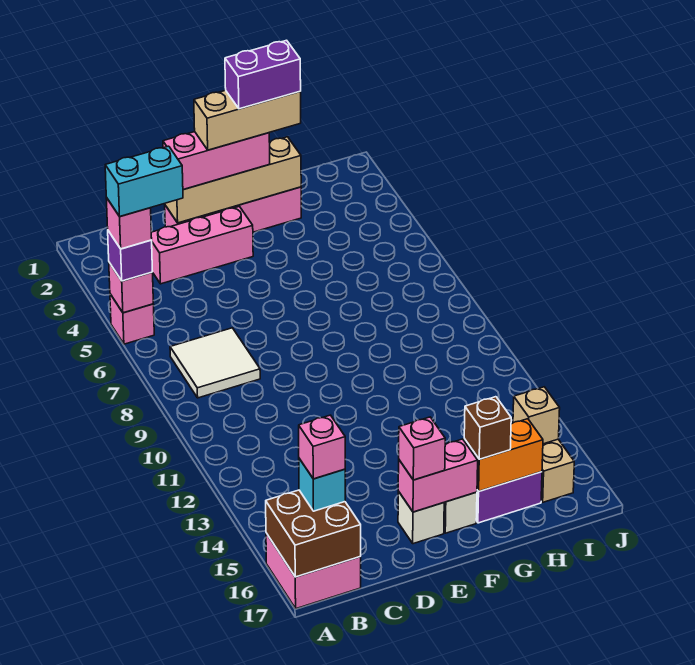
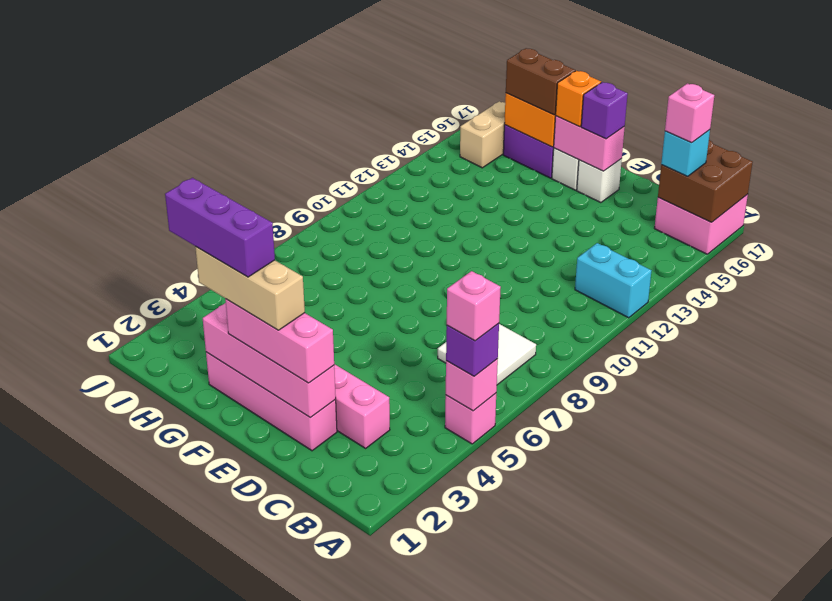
cyan brick A5:B5 level 5 -> cyan brick A12:B12 level 1
tan brick D2:G2 level 2 -> pink brick D2:G2 level 2
pink brick E16 level 3 -> purple brick E16 level 3
purple brick F2:G2 level 5 -> purple brick F2:H2 level 5
none -> orange brick F16 level 3
brown brick G16 level 3 -> brown brick G16:H16 level 3
tan brick I15 level 2 -> none

